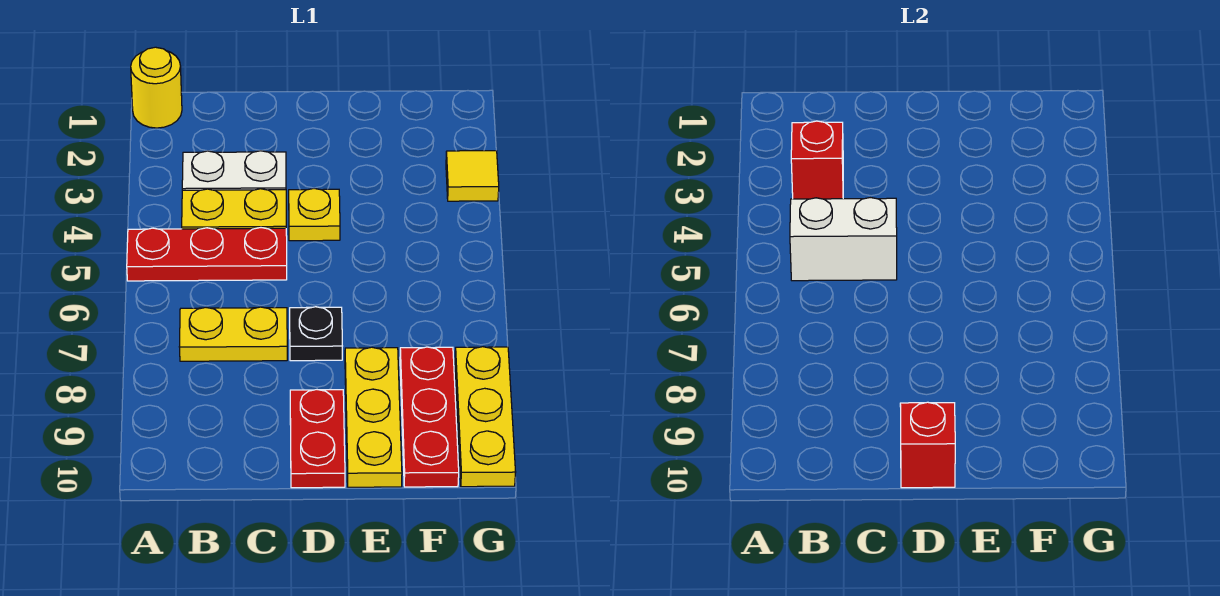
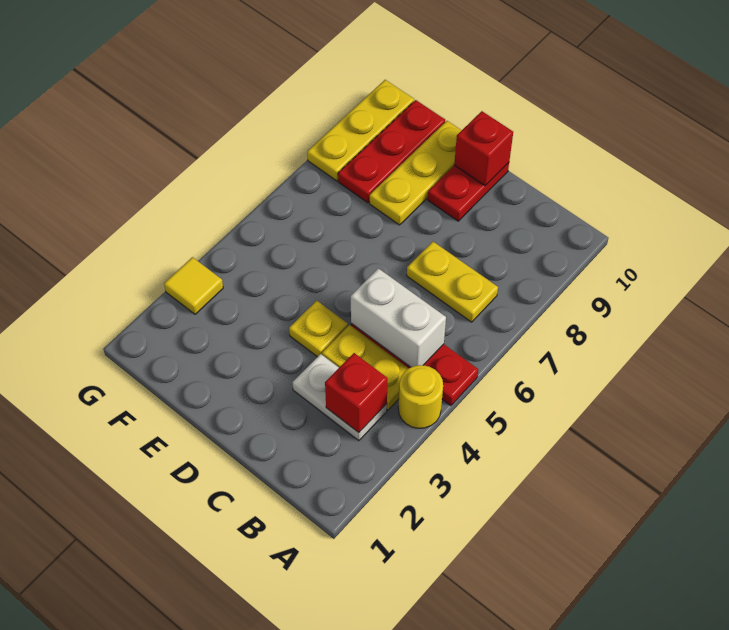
yellow round brick A1 level 1 -> yellow round brick A4 level 1
black plate D7 level 1 -> none

